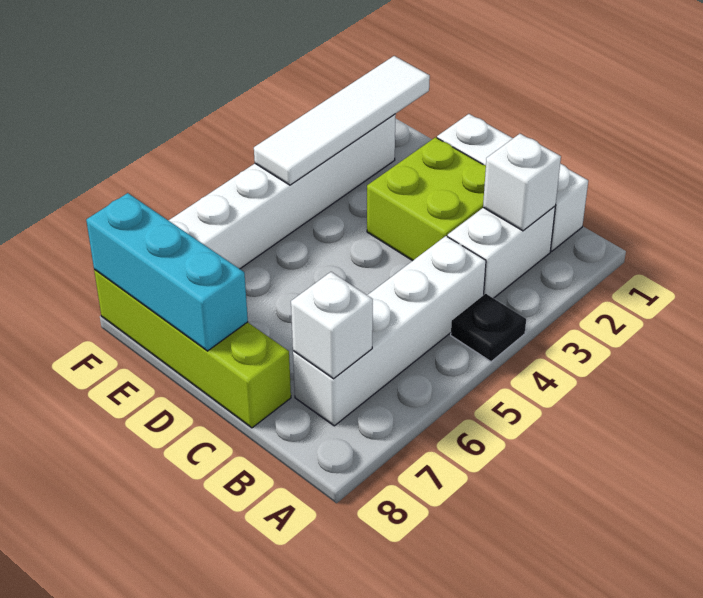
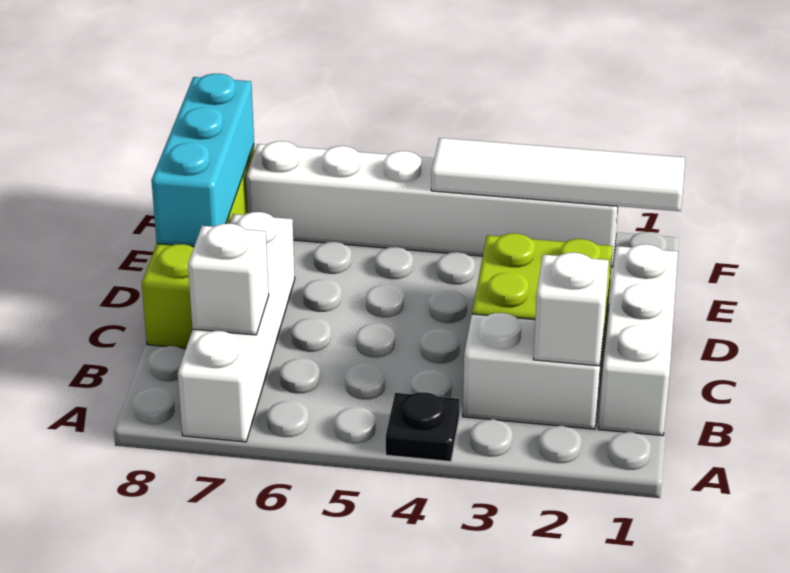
white brick B4:B7 level 1 -> white brick A7:D7 level 1

